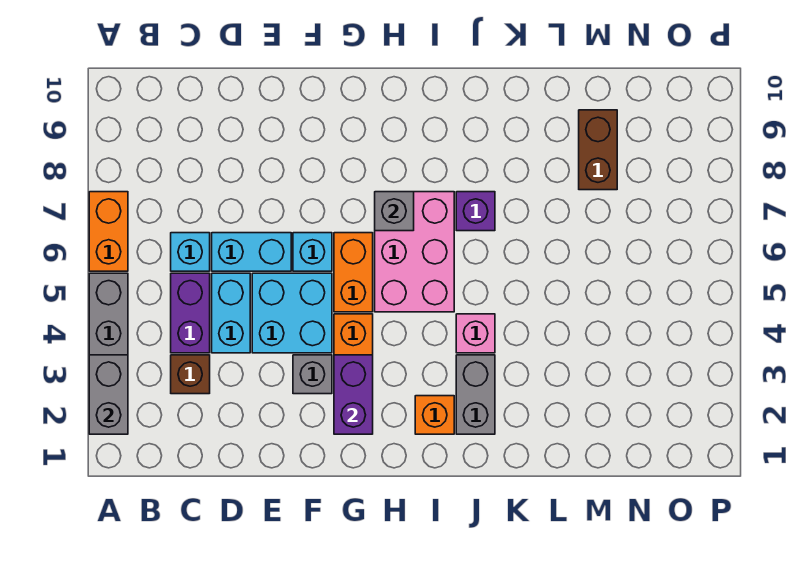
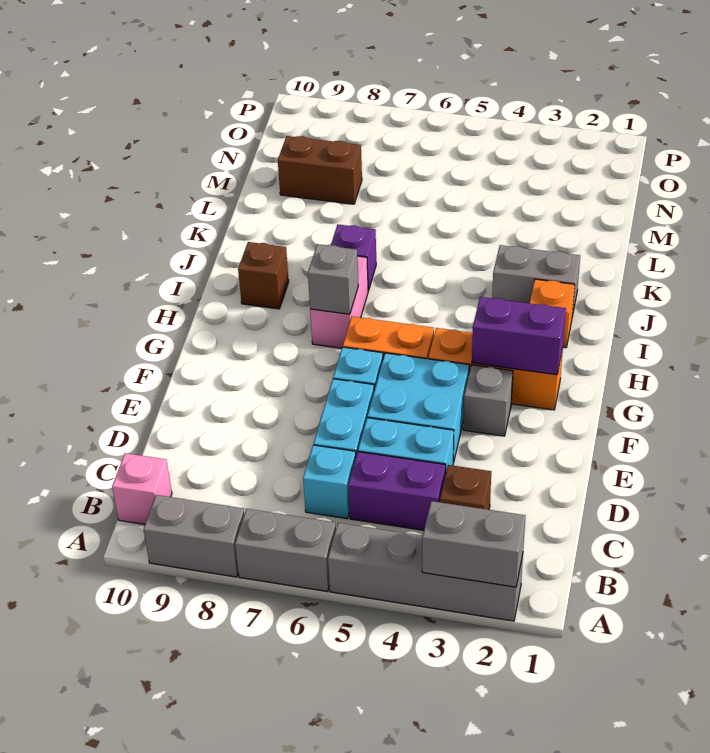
orange brick A6:A7 level 1 -> grey brick A6:A7 level 1
none -> grey brick A8:A9 level 1
pink brick H5:I7 level 1 -> pink brick H7:I7 level 1
none -> brown brick I9 level 1
pink brick J4 level 1 -> pink brick B10 level 1

